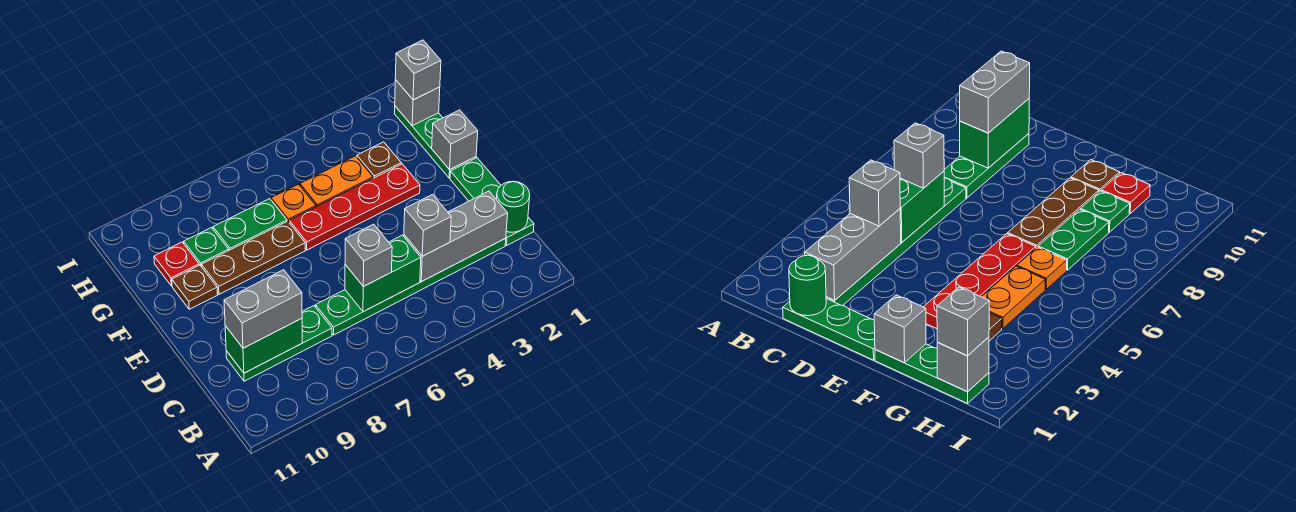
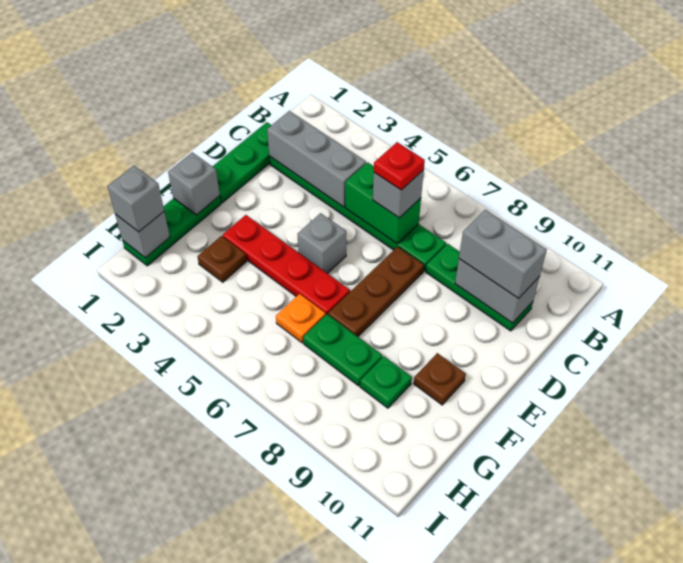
green round brick C1 level 2 -> none
grey brick C4 level 3 -> grey brick E5 level 1
green brick C9:C10 level 2 -> grey brick C9:C10 level 2
brown plate F7:F9 level 1 -> brown plate D7:F7 level 1
orange plate G4:G5 level 1 -> none
red plate G10 level 1 -> red plate C6 level 4

